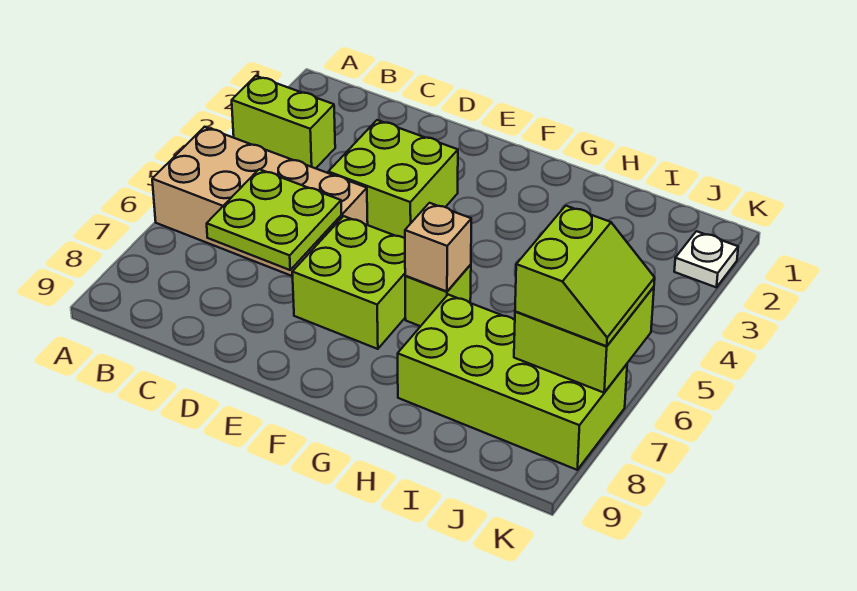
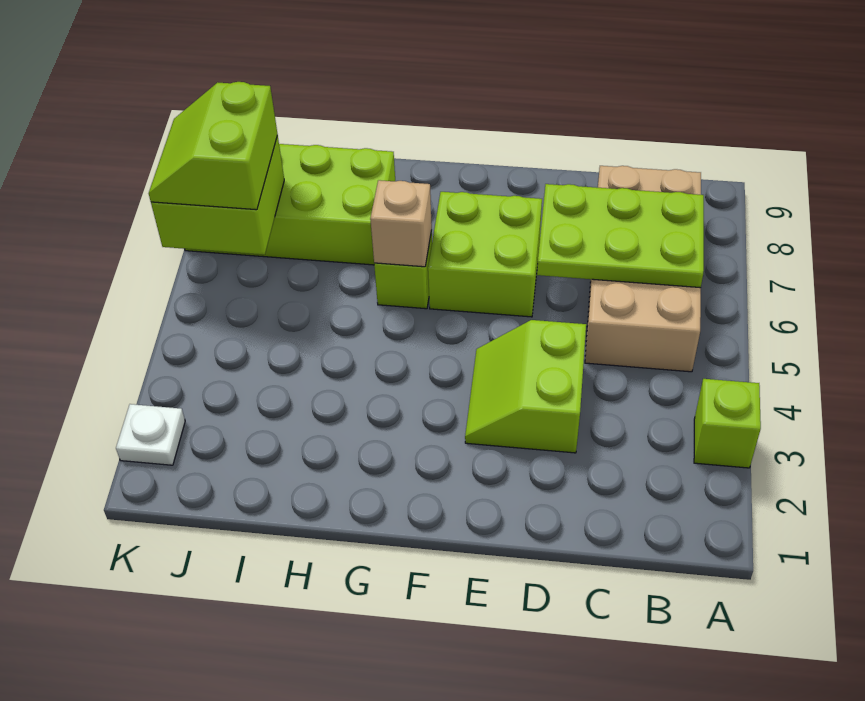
lime brick A3:B3 level 1 -> lime brick A3 level 1
tan brick A5:D6 level 1 -> tan brick B5:C8 level 1
lime plate C6:D7 level 2 -> lime plate B6:D7 level 2
lime brick D3:E4 level 1 -> lime slope D3:E4 level 1 top D

